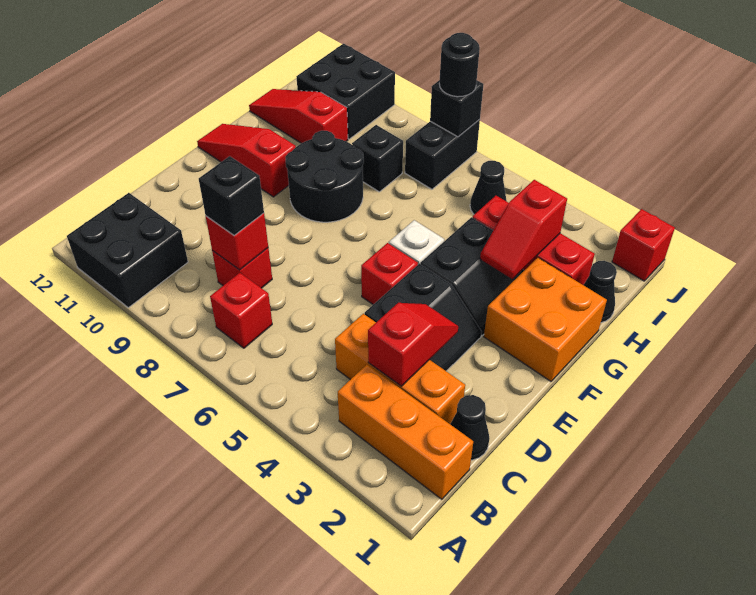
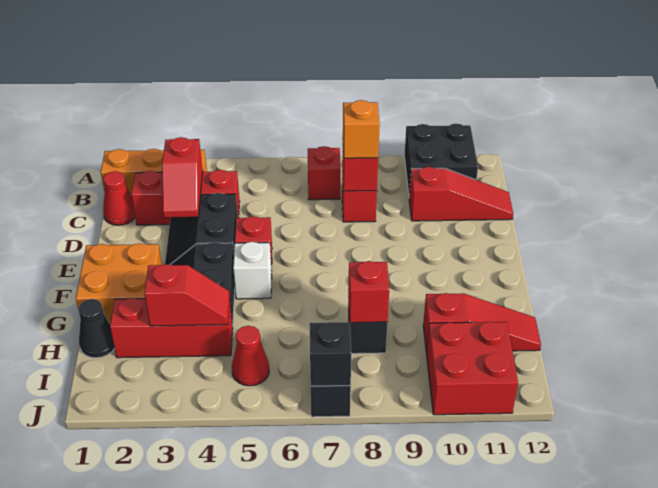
black cone C1 level 1 -> red cone C1 level 1
orange brick C2:C4 level 1 -> red brick C2:C4 level 1
black brick C8 level 3 -> orange brick C8 level 3
black round brick F8:G9 level 1 -> none
red slope F10:F12 level 1 top 10 -> red slope C10:C12 level 1 top 10
red slope G3:H3 level 2 top H -> red slope H3:H4 level 2 top 3
black cone I5 level 1 -> red cone I5 level 1
black brick I10:J11 level 1 -> red brick I10:J11 level 1
red brick J1 level 1 -> red brick H8 level 2
black round brick J7 level 3 -> none

